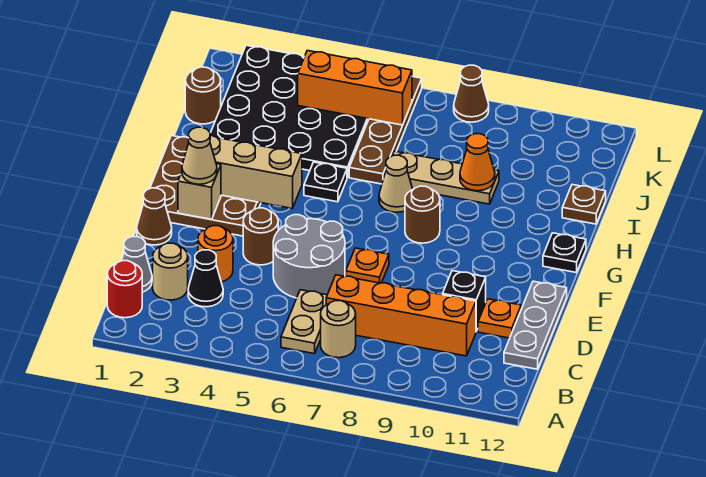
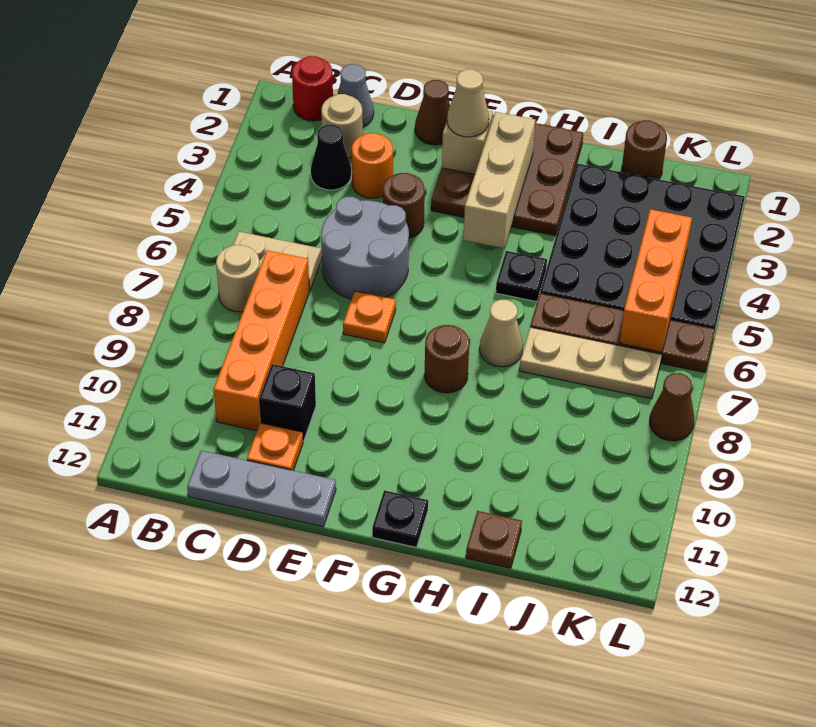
tan plate I7:I9 level 1 -> tan plate I7:K7 level 1
orange cone I9 level 2 -> none

